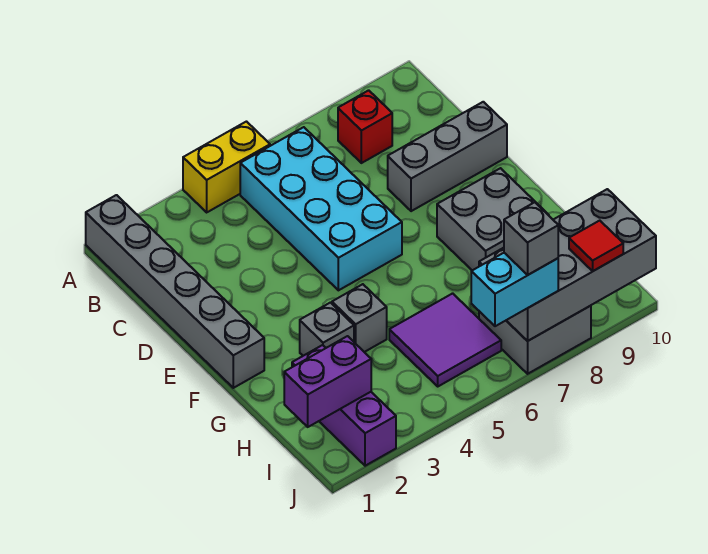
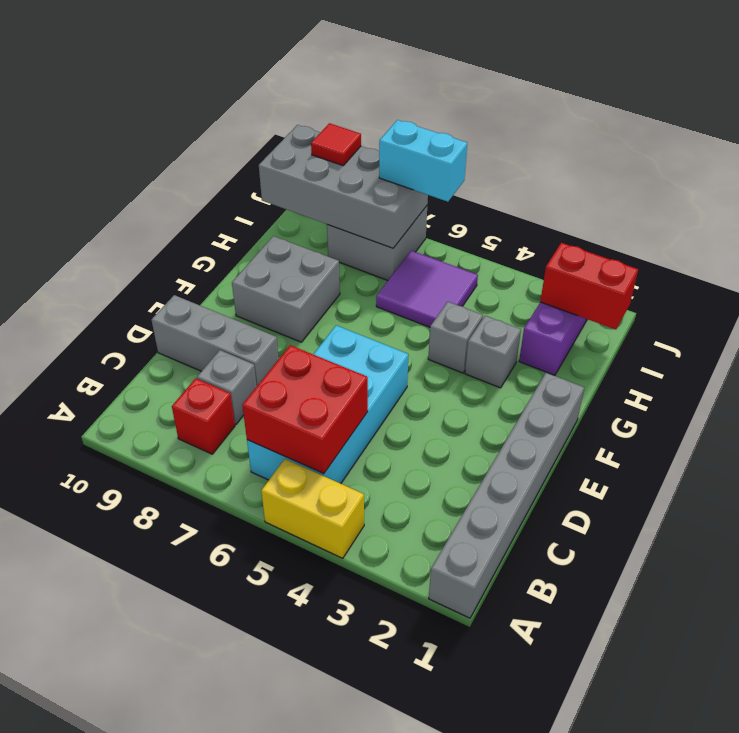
none -> red brick B5:C6 level 2
purple brick I1:I2 level 2 -> red brick I1:I2 level 2
grey brick J7 level 4 -> grey brick C8 level 1

